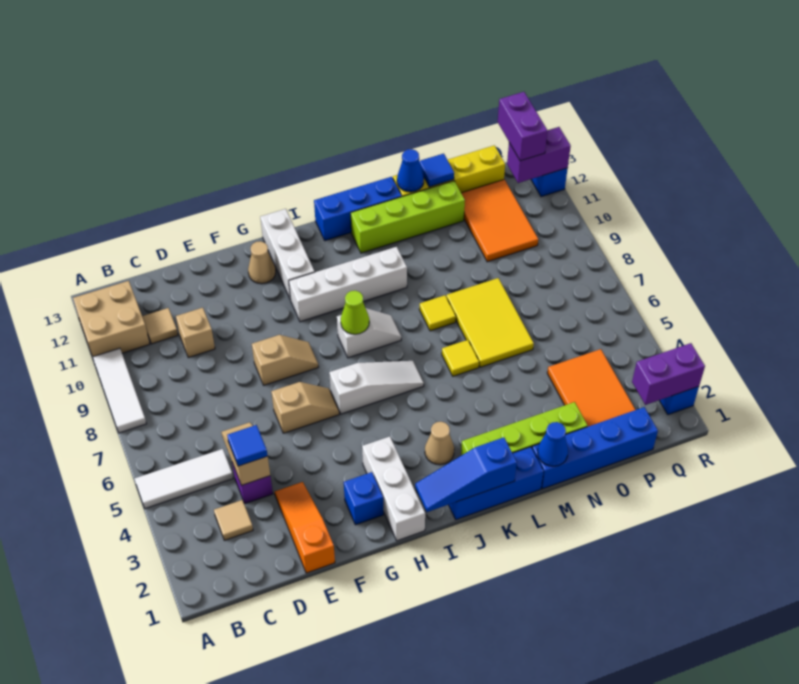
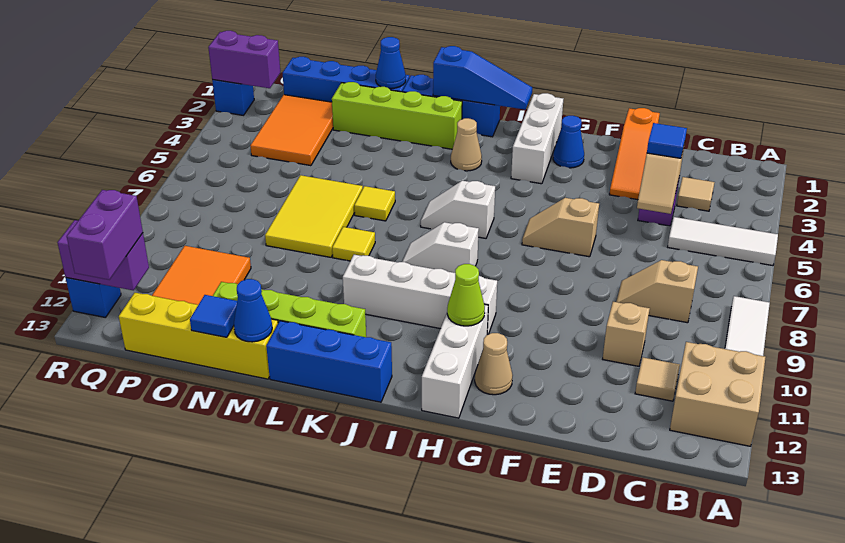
tan slope F8:G8 level 1 top F -> tan slope C8:D8 level 1 top C
blue brick G2 level 1 -> blue cone G2 level 1
white slope H6:J6 level 1 top H -> white slope I6:J6 level 1 top I
lime cone I8 level 2 -> lime cone H11 level 2

